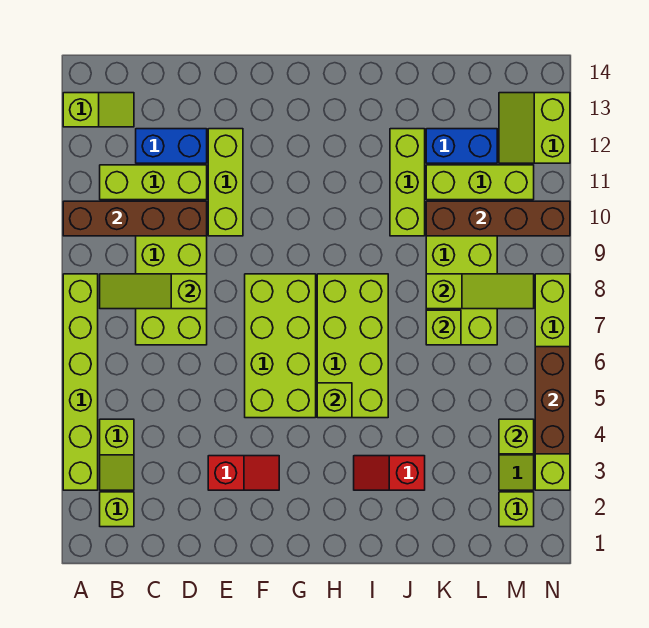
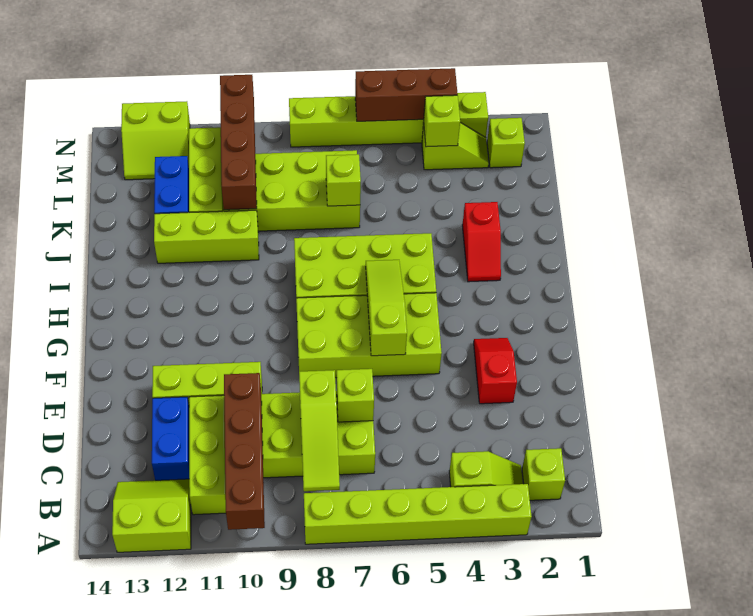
lime slope A13:B13 level 1 top A -> lime slope A12:B13 level 1 top A
lime brick H5 level 2 -> lime brick D7 level 2
lime slope K8:M8 level 2 top K -> lime slope F6:H6 level 2 top F

